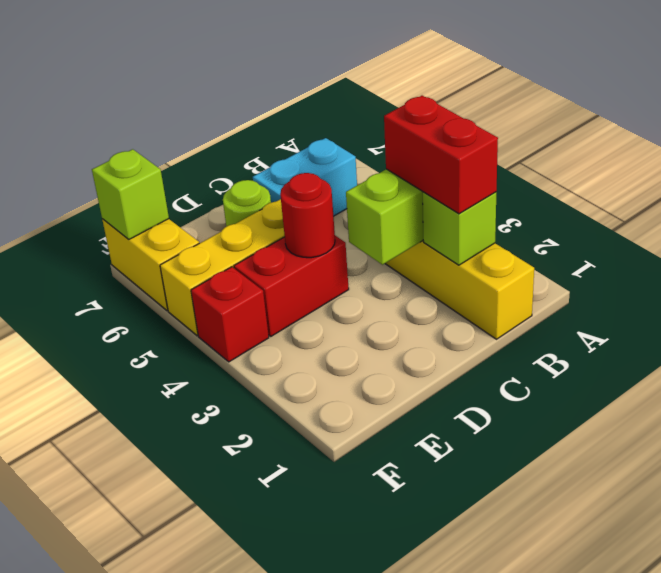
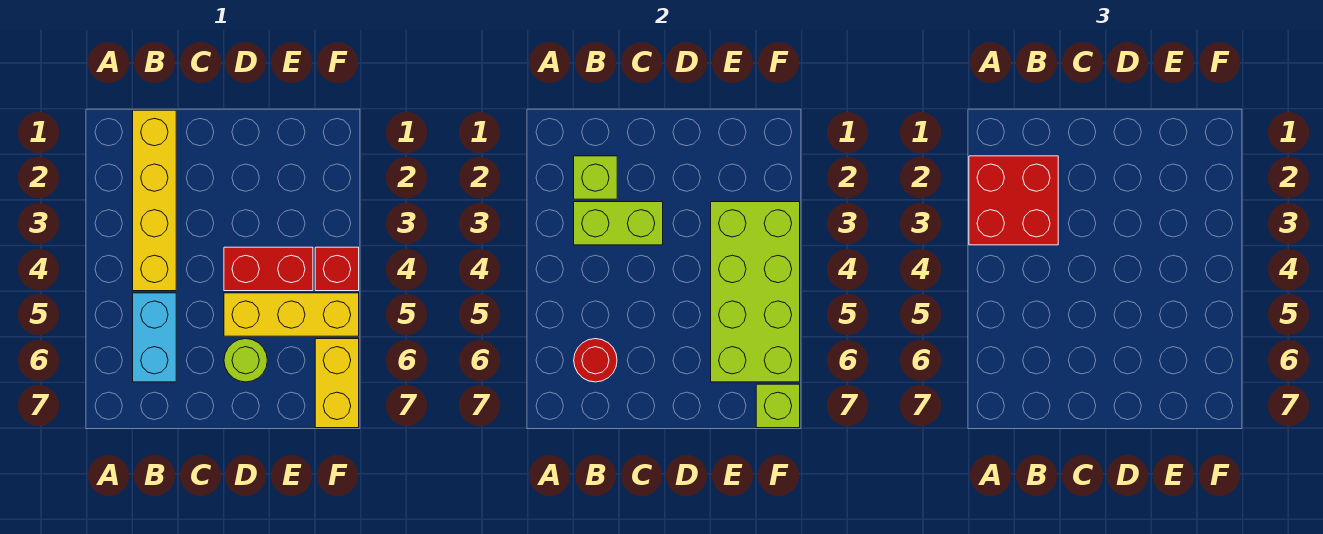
red brick B2:B3 level 3 -> red brick A2:B3 level 3
cyan brick B6:C6 level 1 -> cyan brick B5:B6 level 1
red round brick D4 level 2 -> red round brick B6 level 2
none -> lime brick E3:F6 level 2

